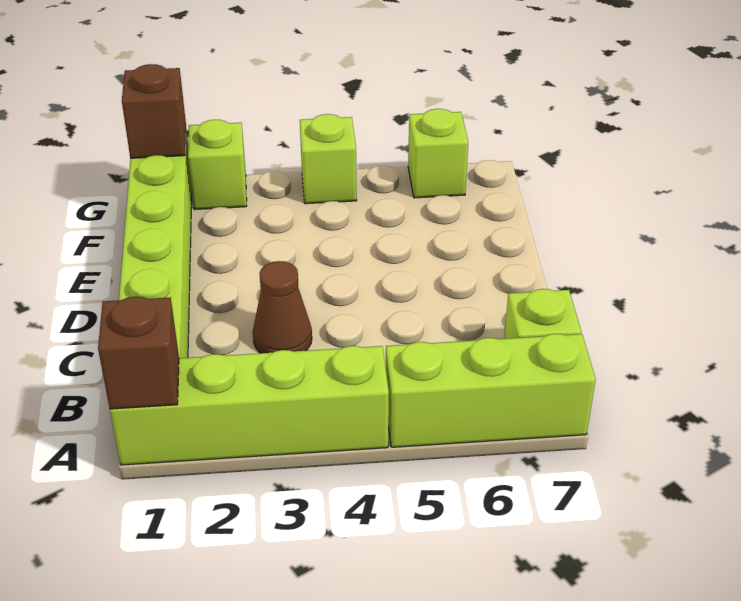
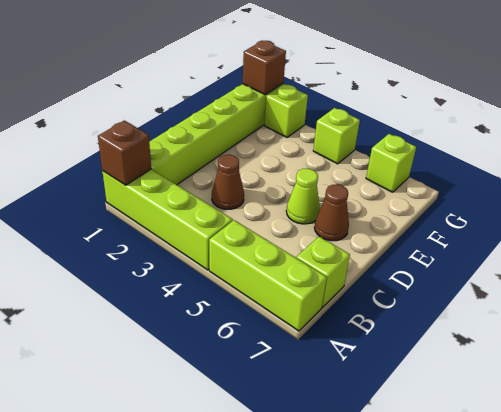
none -> lime cone D5 level 1
none -> brown cone D6 level 1

